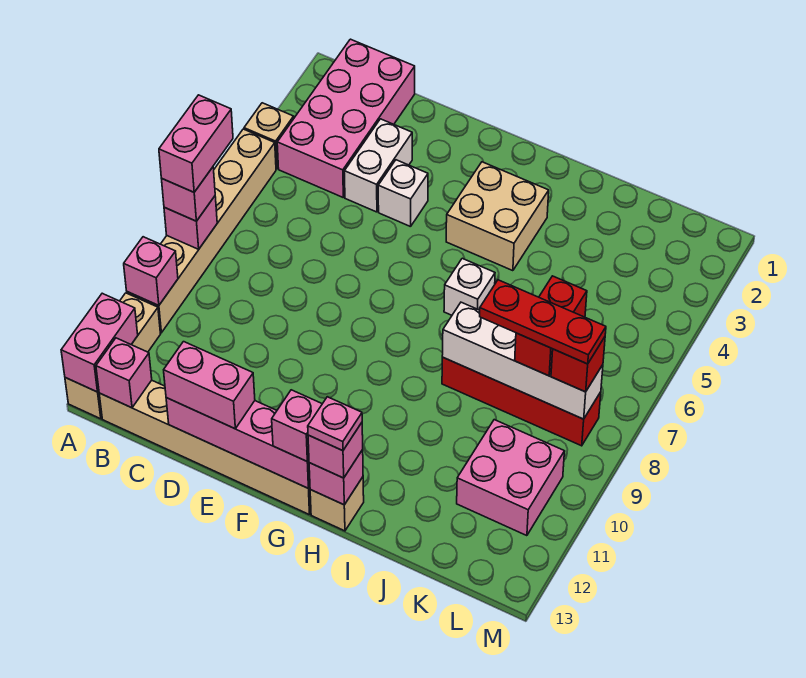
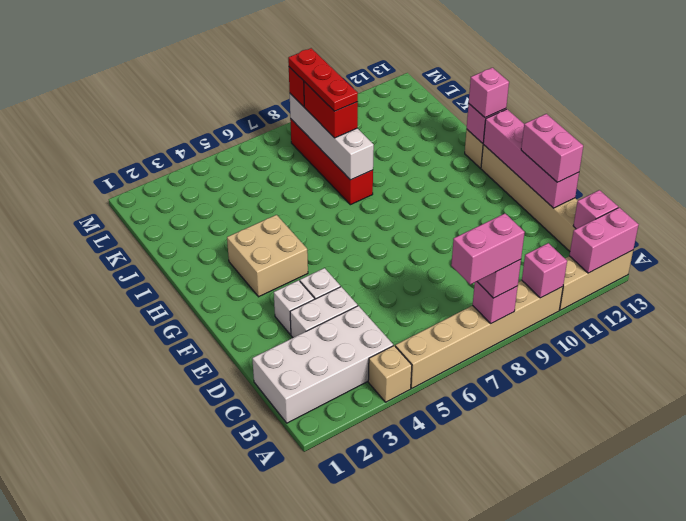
pink brick B1:C4 level 1 -> white brick B1:C4 level 1
pink brick G13 level 3 -> none
white brick H6 level 1 -> white brick E3 level 1
pink plate H13 level 4 -> none
red brick K7:K8 level 3 -> red brick J8:K8 level 3
pink brick K10:L11 level 1 -> none

